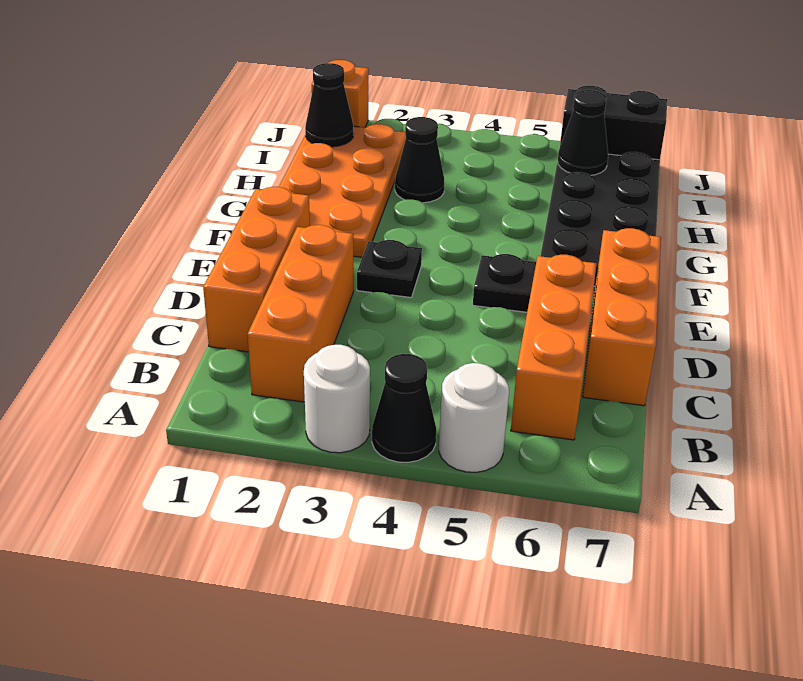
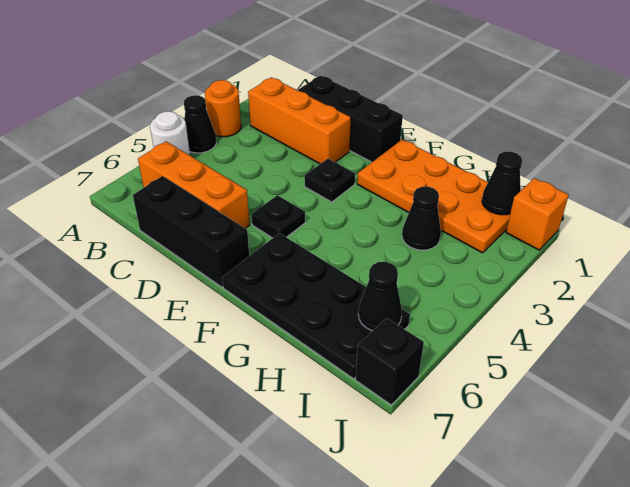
white round brick A3 level 1 -> orange round brick A3 level 1
orange brick C1:E1 level 1 -> black brick C1:E1 level 1
orange brick C7:E7 level 1 -> black brick C7:E7 level 1
black brick J6:J7 level 1 -> black brick J7 level 1

